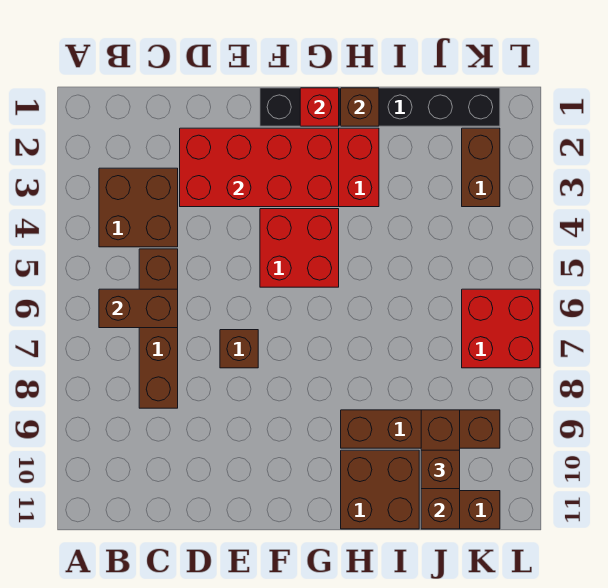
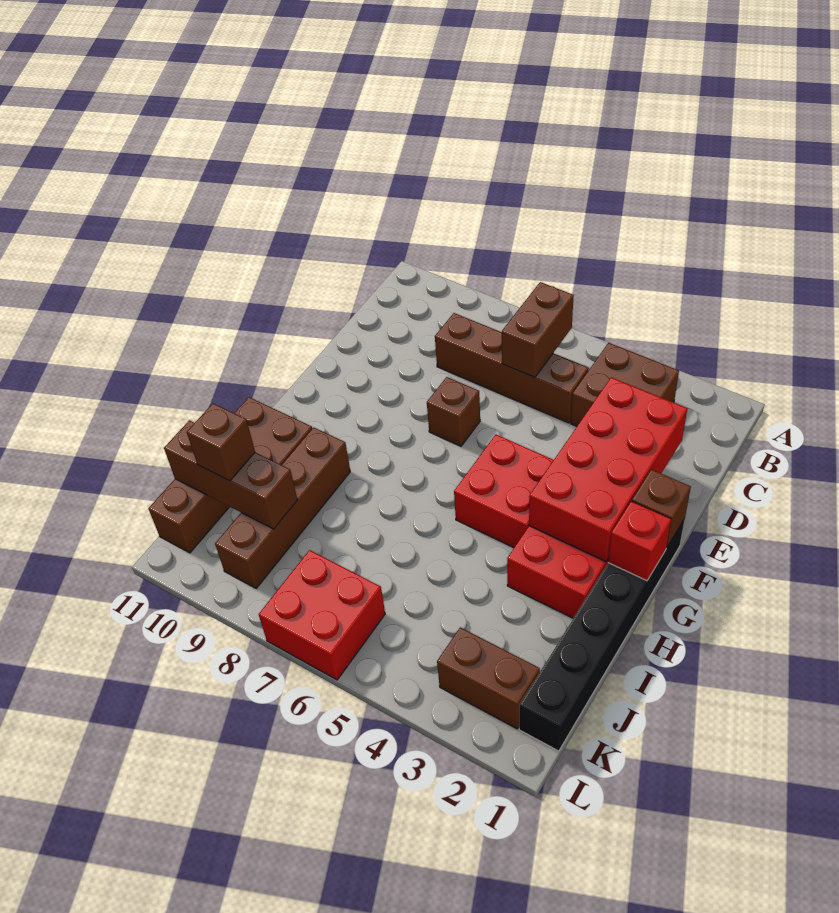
brown brick H1 level 2 -> brown brick F1 level 2

